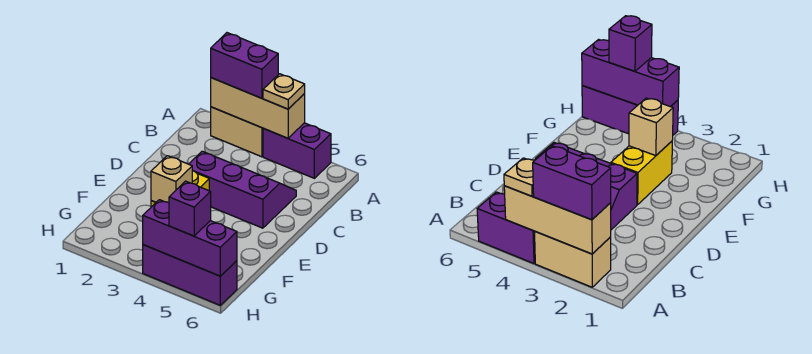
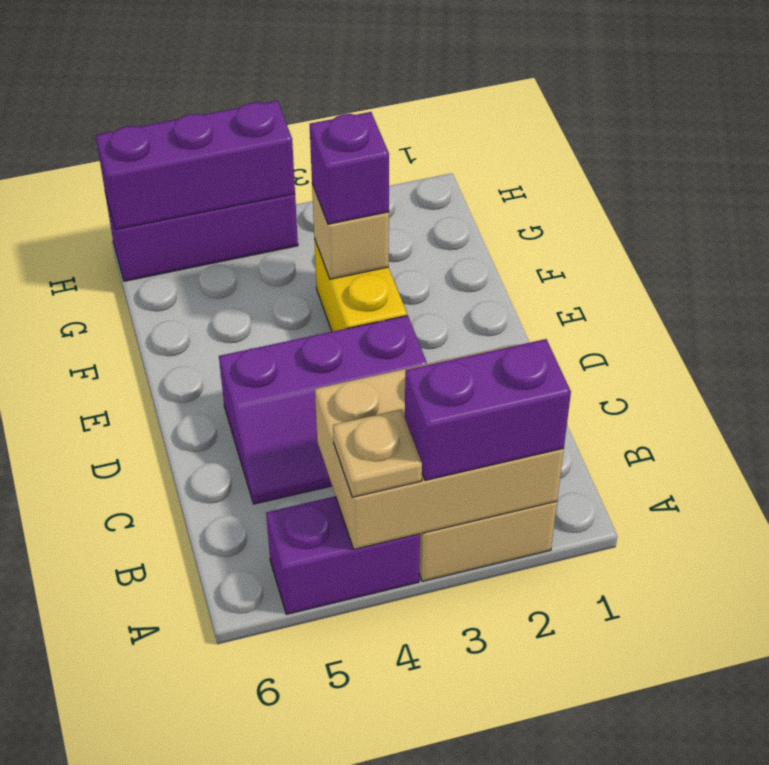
tan brick A2:A4 level 2 -> tan brick A2:B4 level 2
purple brick H5 level 3 -> purple brick F3 level 3

